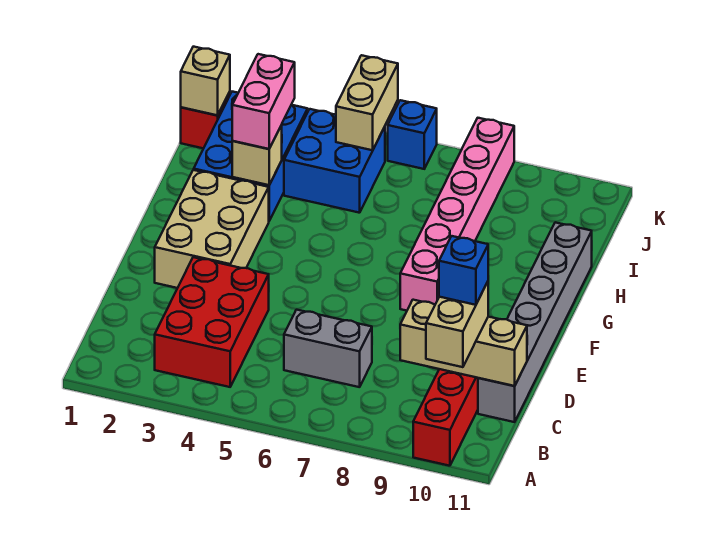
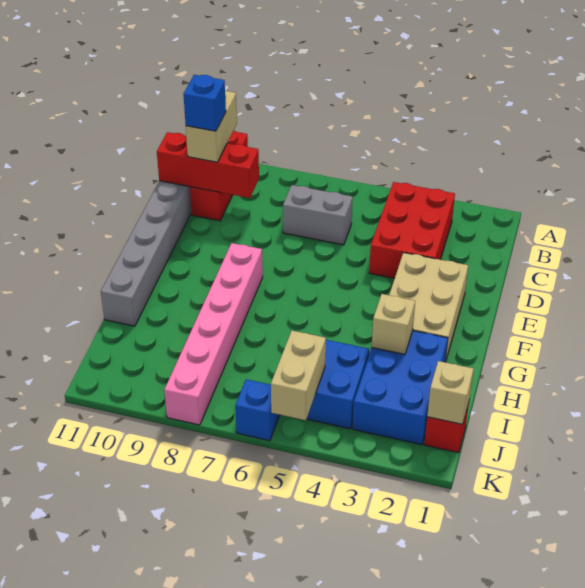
tan brick C9:C11 level 2 -> red brick C9:C11 level 2
pink brick H3:I3 level 3 -> none

